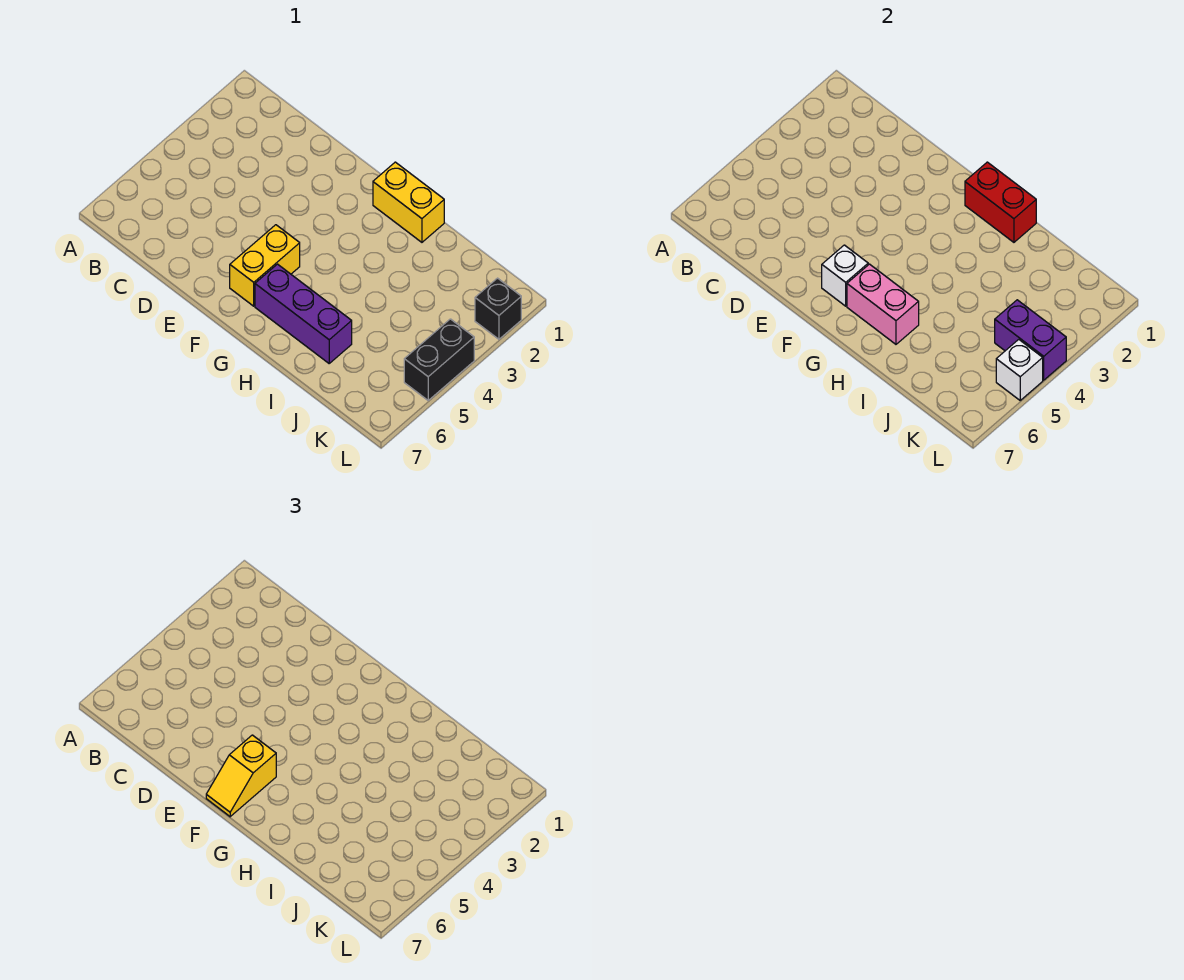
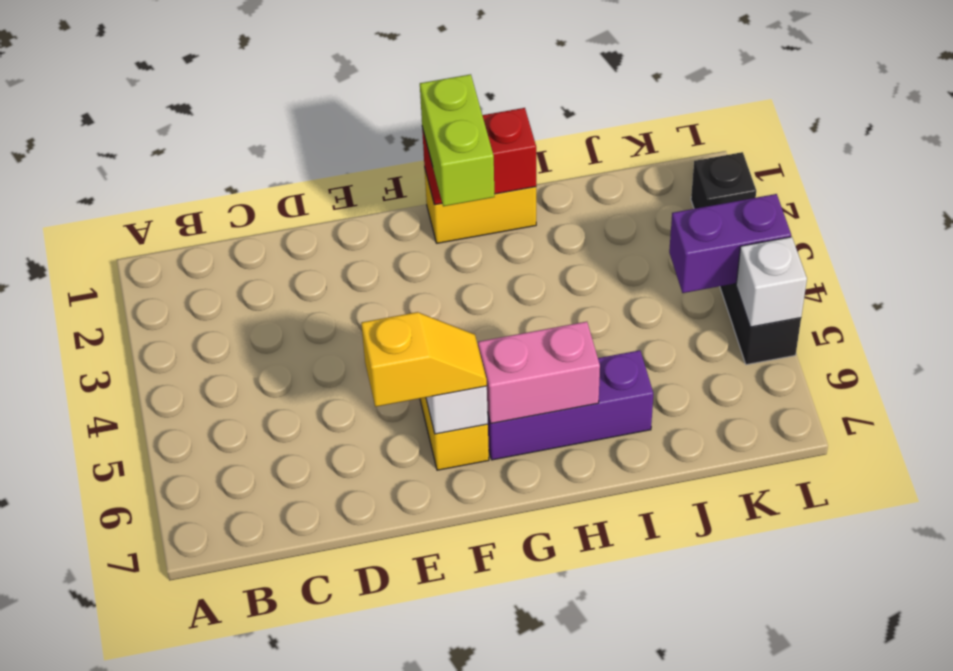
yellow slope F6:F7 level 3 top 6 -> yellow slope E6:F6 level 3 top E
none -> lime brick G1:G2 level 3

